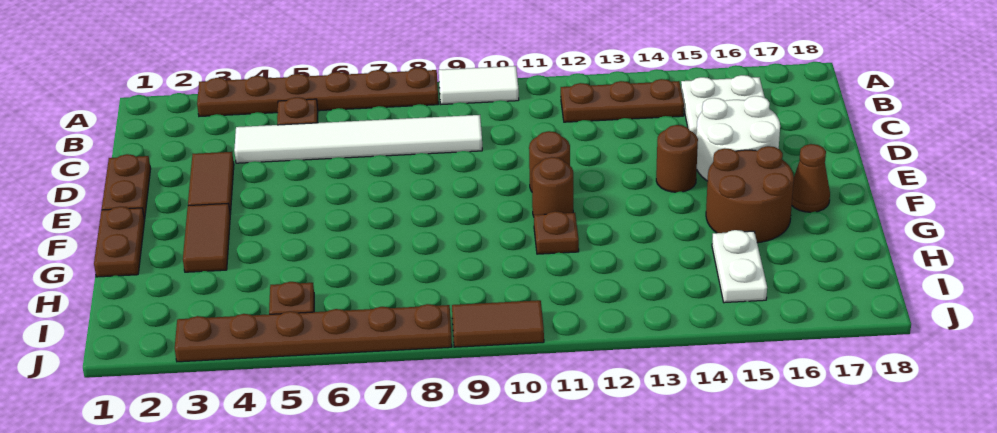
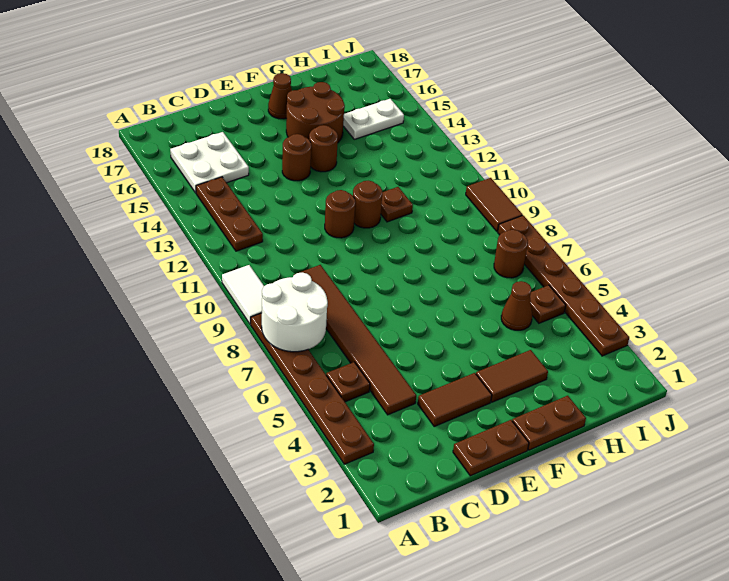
white tile C4:C9 level 1 -> brown tile C4:C9 level 1
white round brick D15:E16 level 1 -> white round brick A7:B8 level 2
none -> brown round brick F14 level 1
none -> brown cone H5 level 1
none -> brown round brick I7 level 1

